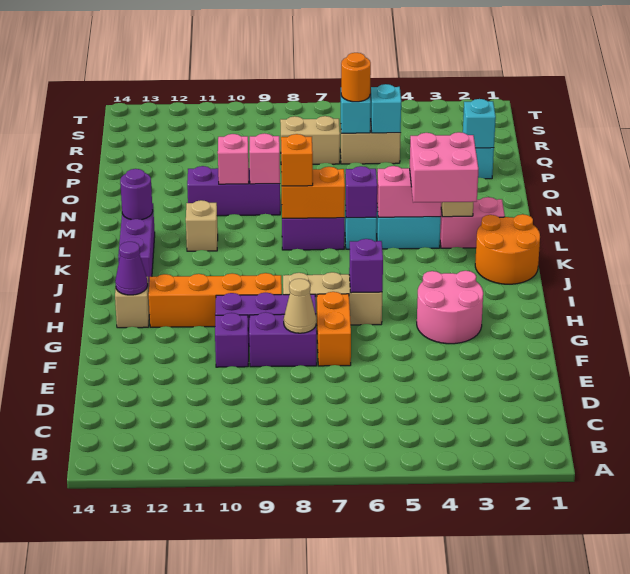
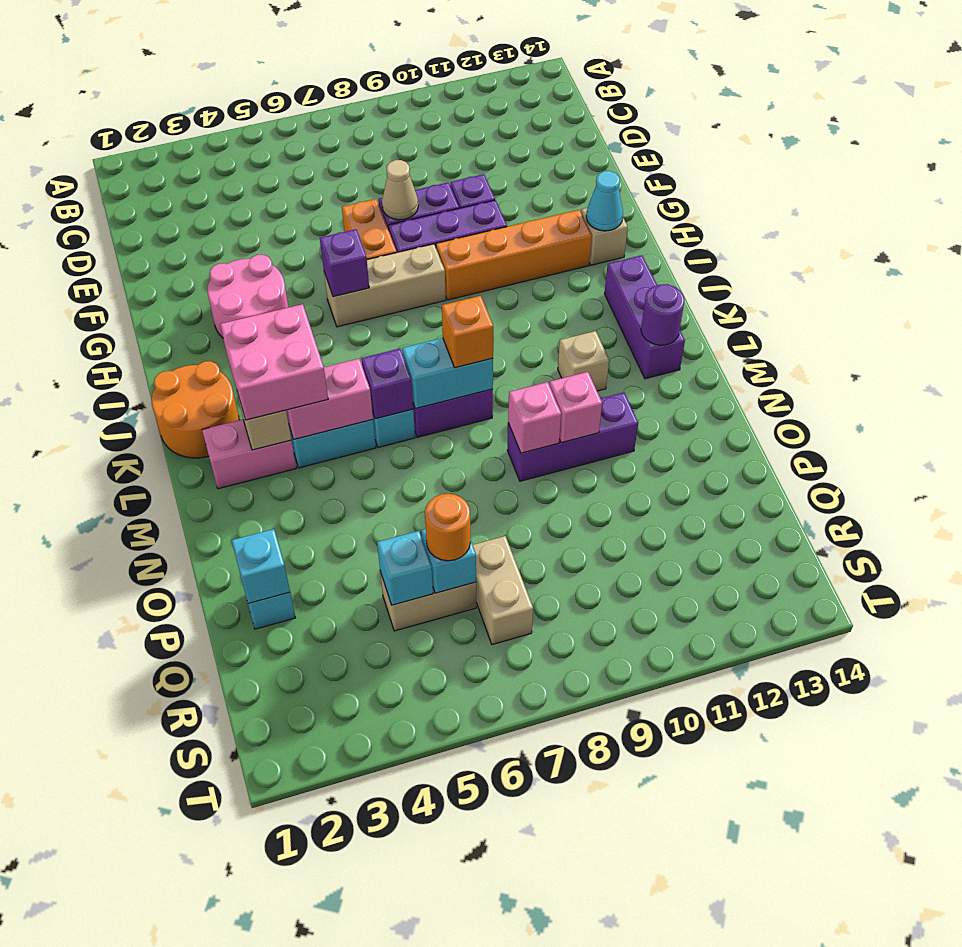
purple cone H13 level 2 -> cyan cone H13 level 2
orange brick L7:L8 level 2 -> cyan brick L7:L8 level 2
tan brick Q7:Q8 level 1 -> tan brick Q7:R7 level 1

